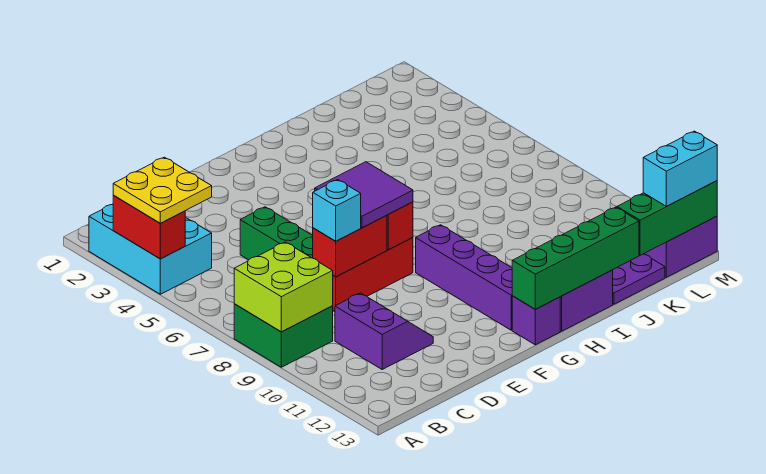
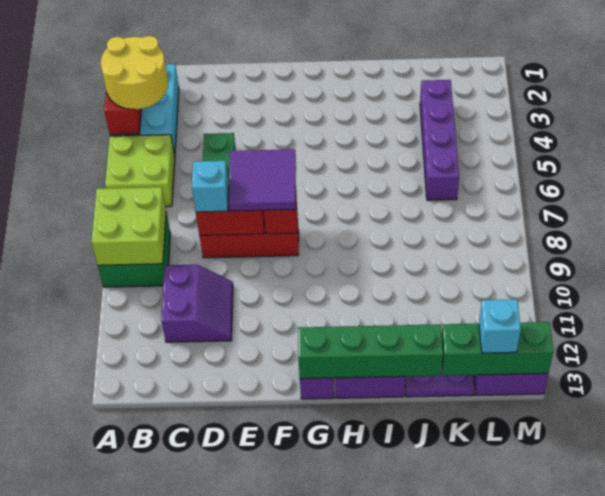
yellow plate A3:B4 level 3 -> yellow round brick A3:B4 level 3
none -> lime brick A5:B6 level 1
purple brick G9:G12 level 1 -> purple brick K3:K6 level 1
cyan brick L13:M13 level 3 -> cyan brick L13 level 3

